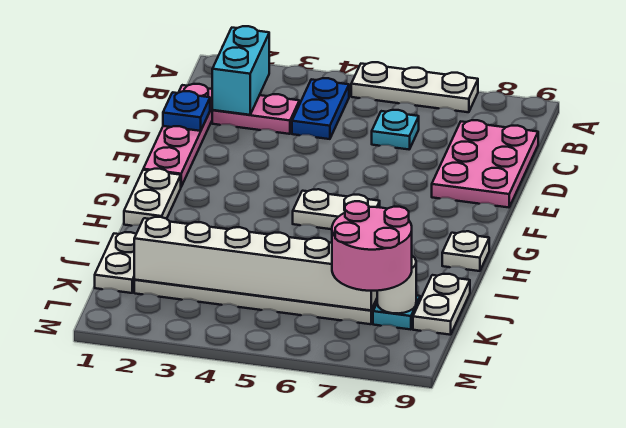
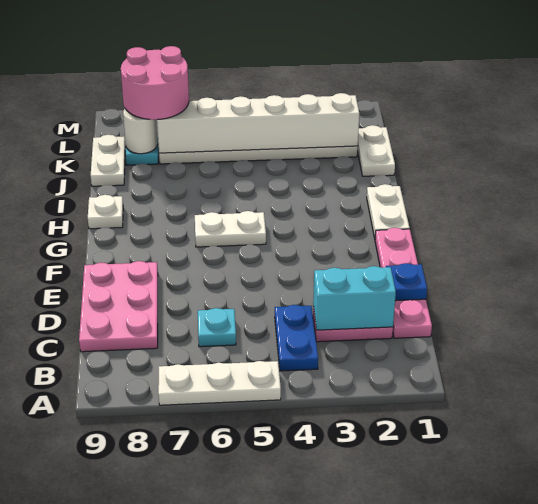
cyan brick B2:C2 level 2 -> cyan brick C2:C3 level 2

